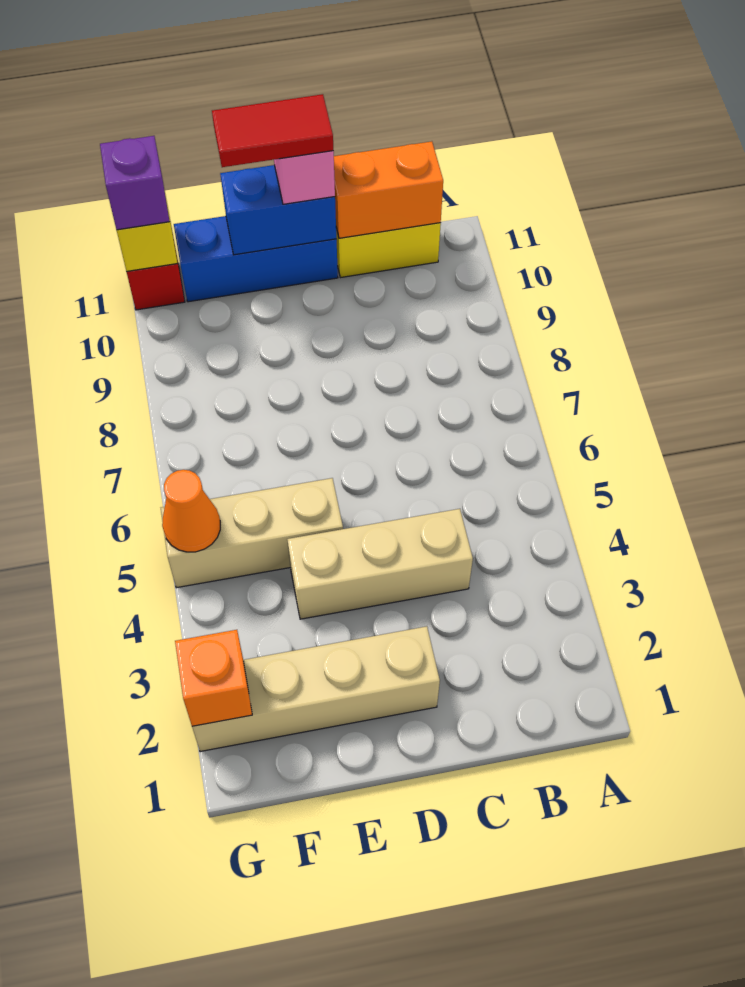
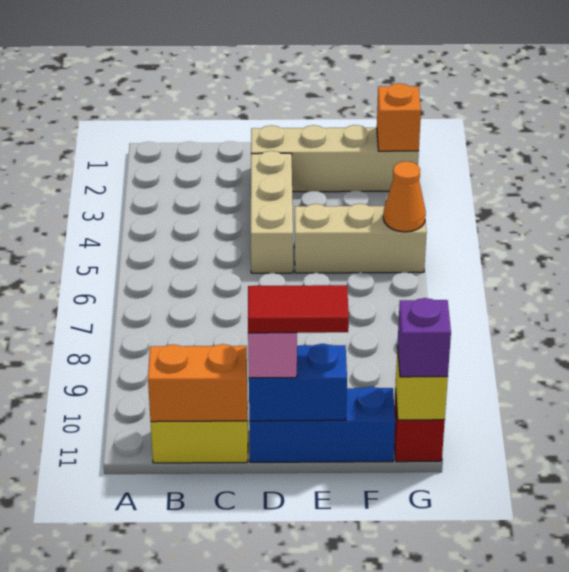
tan brick C4:E4 level 1 -> tan brick D3:D5 level 1

